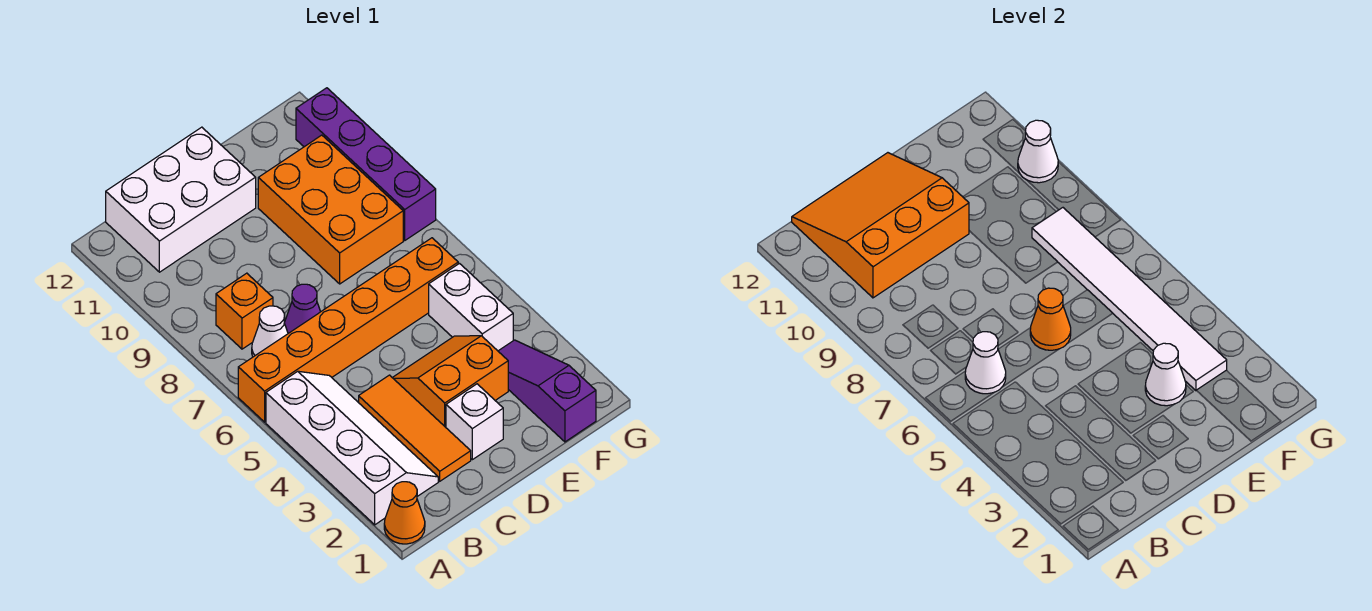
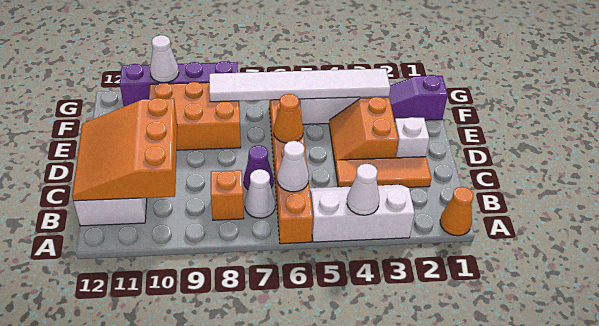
white slope A2:B5 level 1 top A -> white slope A3:B5 level 1 top A
white cone E3 level 2 -> white cone A4 level 2

